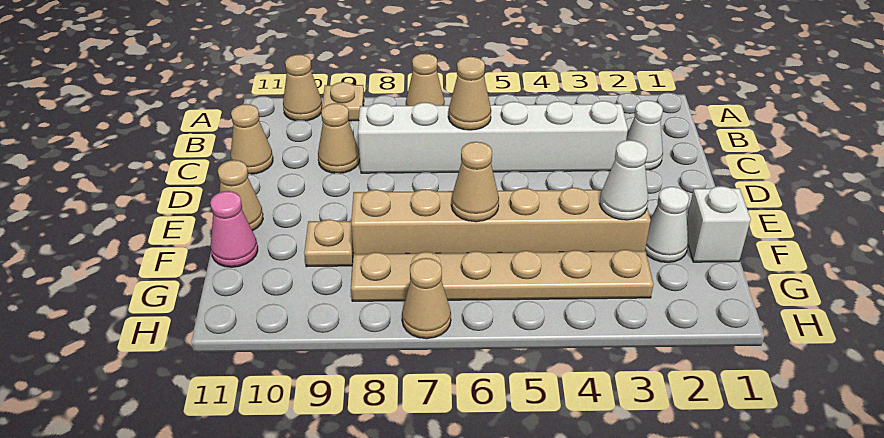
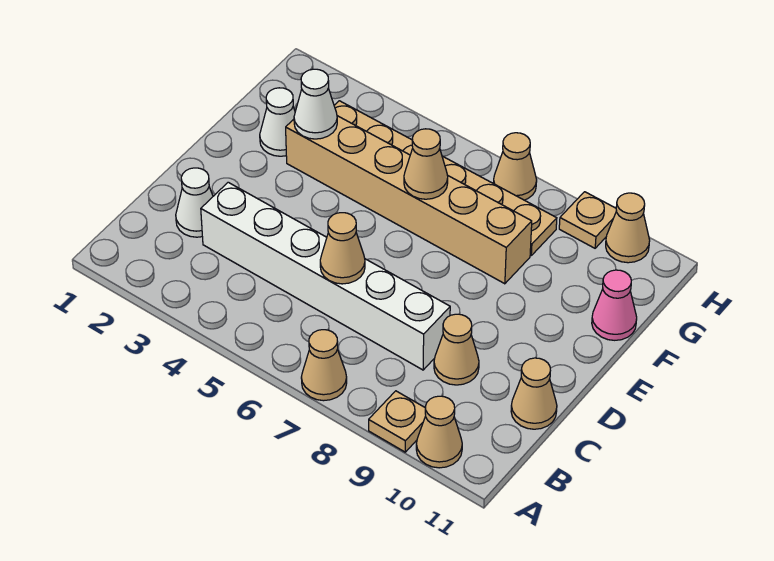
tan cone E11 level 1 -> tan cone H10 level 1
white brick F1 level 1 -> none
tan plate F9 level 1 -> tan plate H9 level 1

